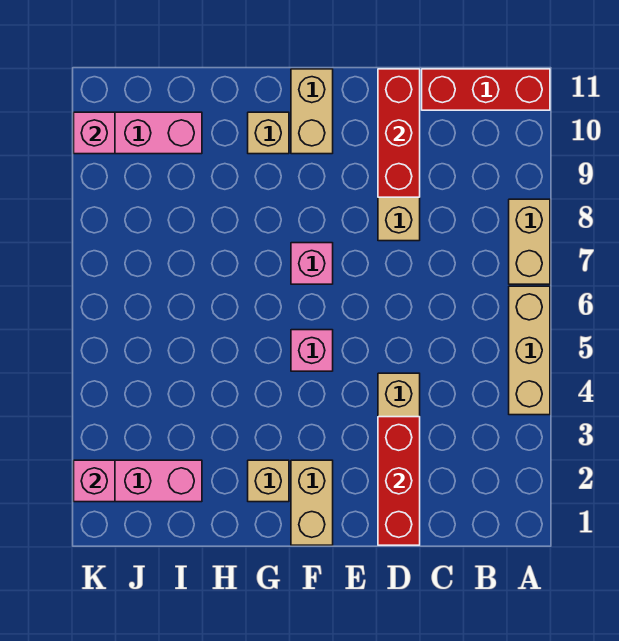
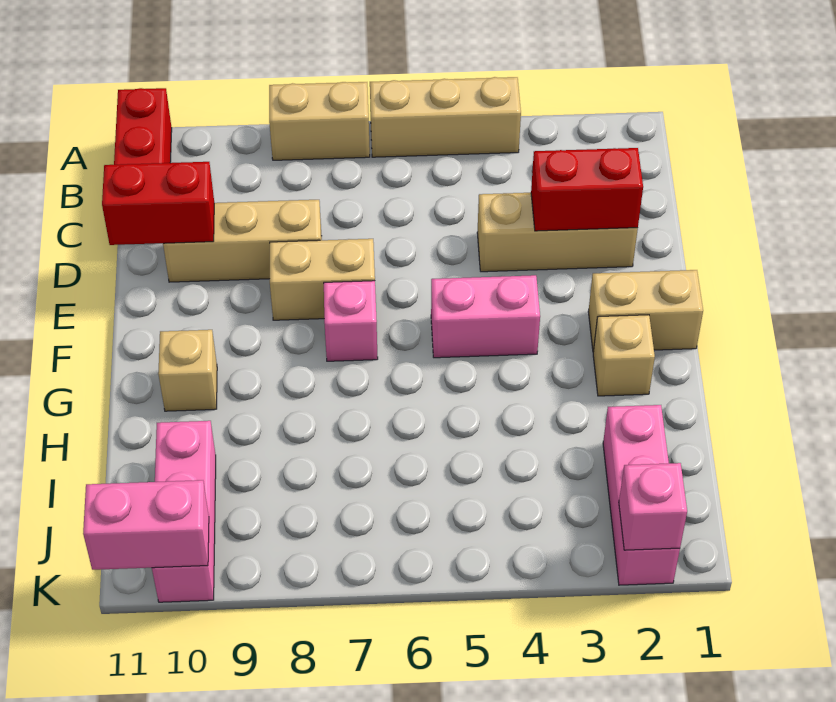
red brick D1:D3 level 2 -> red brick D2:D3 level 2
red brick D9:D11 level 2 -> red brick D10:D11 level 2
pink brick F5 level 1 -> pink brick F4:F5 level 1
tan brick F10:F11 level 1 -> tan brick E7:E8 level 1
pink brick K10 level 2 -> pink brick K10:K11 level 2

